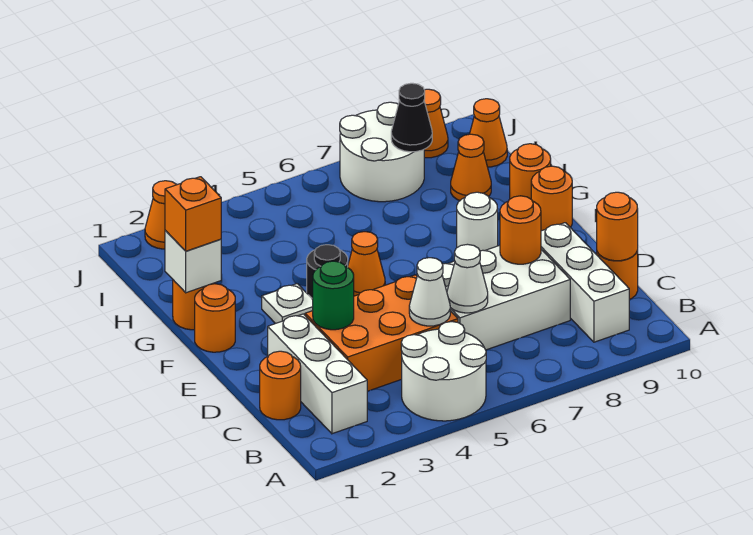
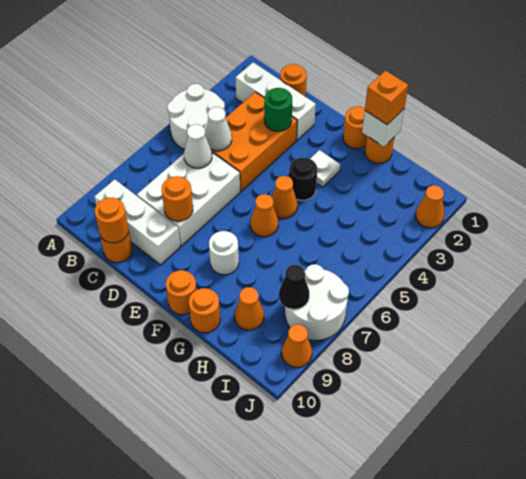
orange cone I10 level 1 -> orange cone F6 level 1

